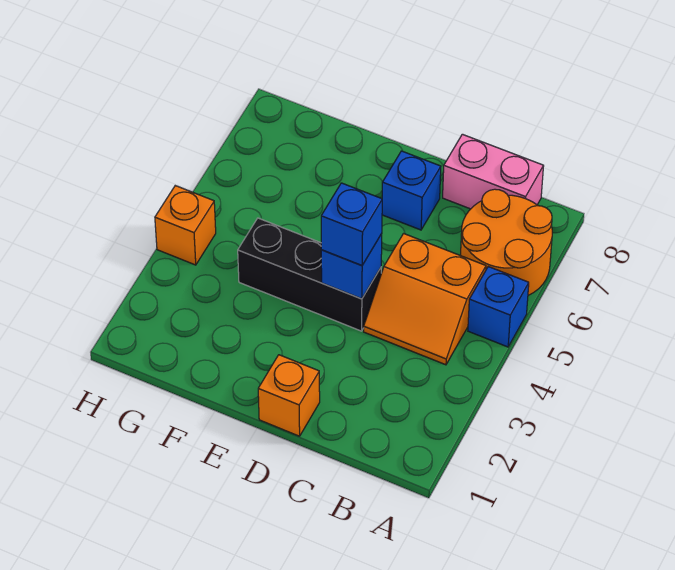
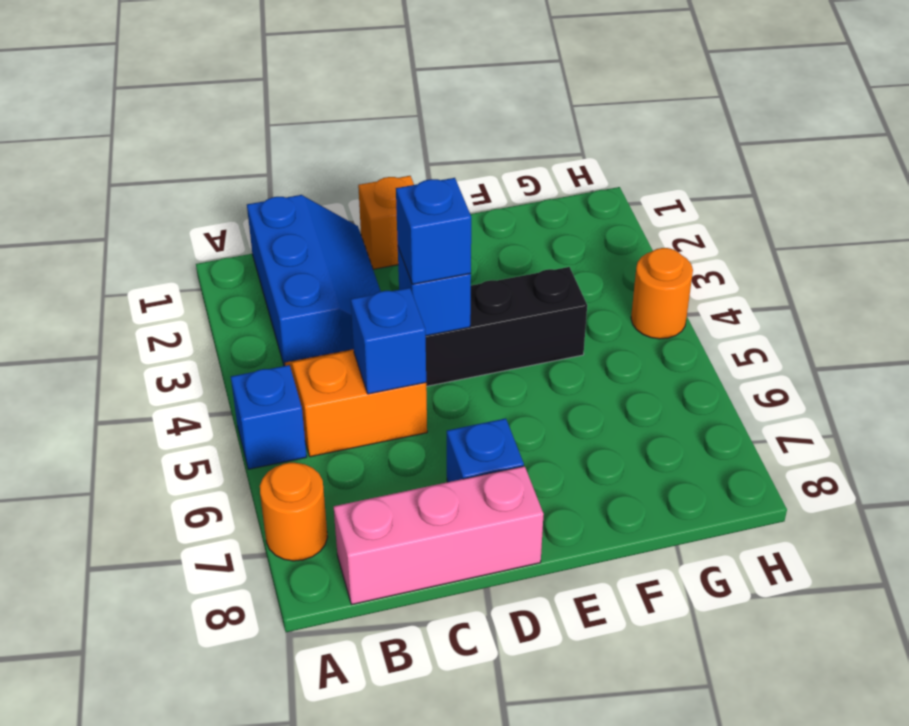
orange round brick A6:B7 level 1 -> orange round brick A7 level 1
none -> blue slope B1:C3 level 1 top B
pink brick B8:C8 level 1 -> pink brick B8:D8 level 1
none -> blue brick C5 level 2
orange brick H4 level 1 -> orange round brick H4 level 1

